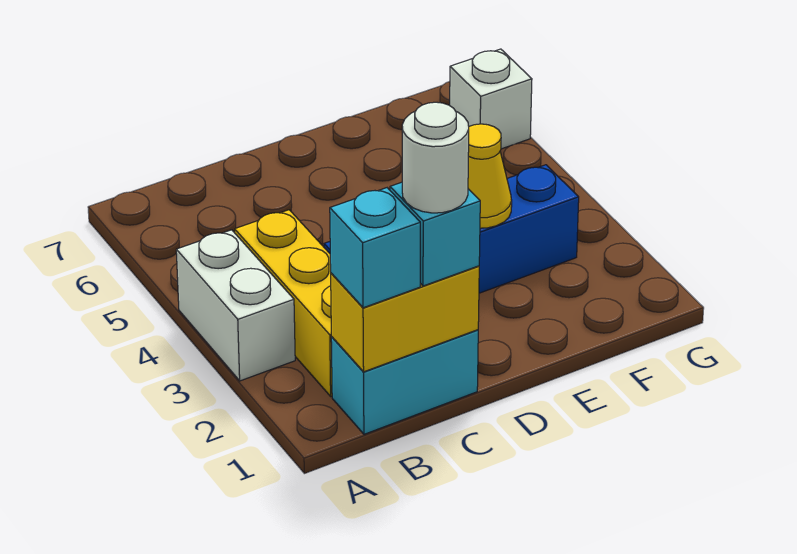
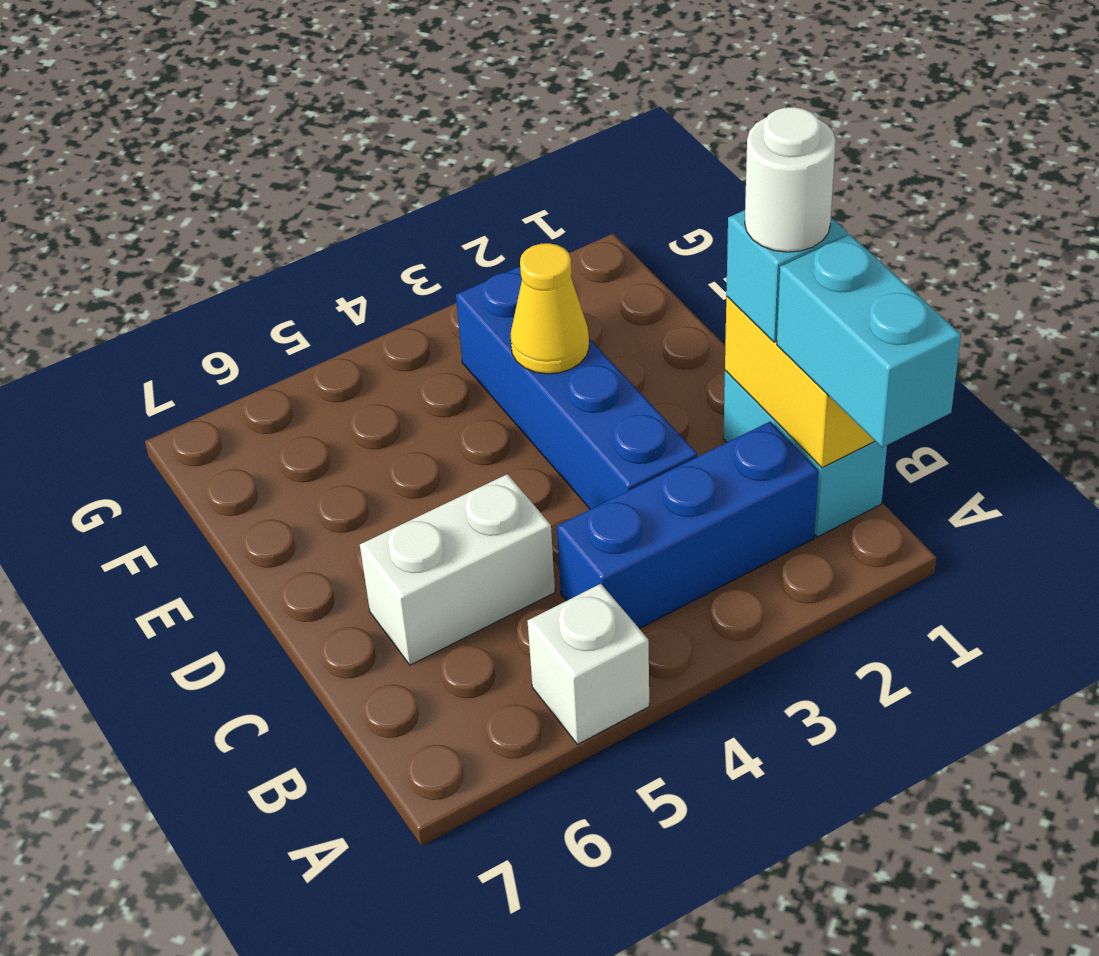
white brick A3:A4 level 1 -> white brick C5:C6 level 1
cyan brick B1 level 3 -> cyan brick A1:B1 level 3
yellow brick B2:B4 level 1 -> blue brick B2:B4 level 1
white brick G6 level 1 -> white brick A5 level 1

